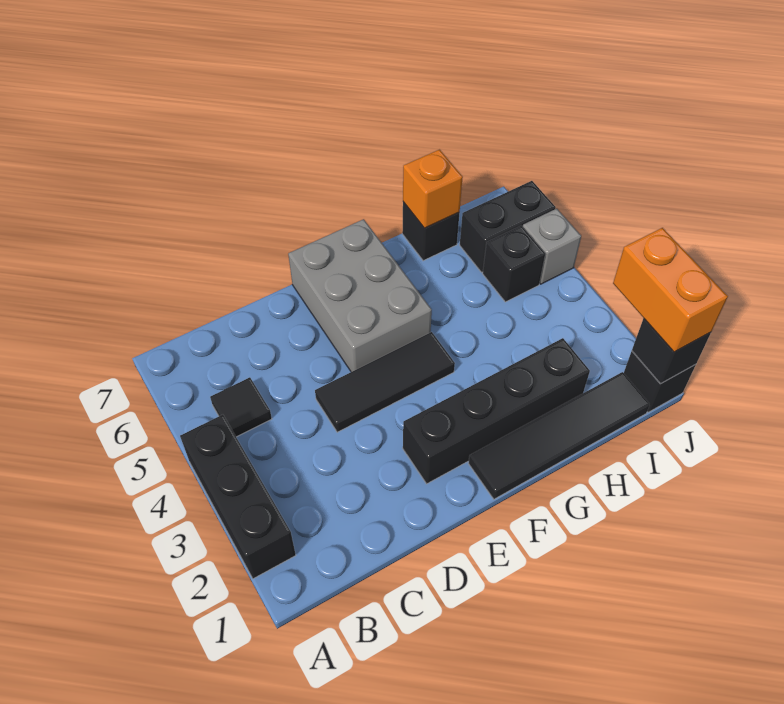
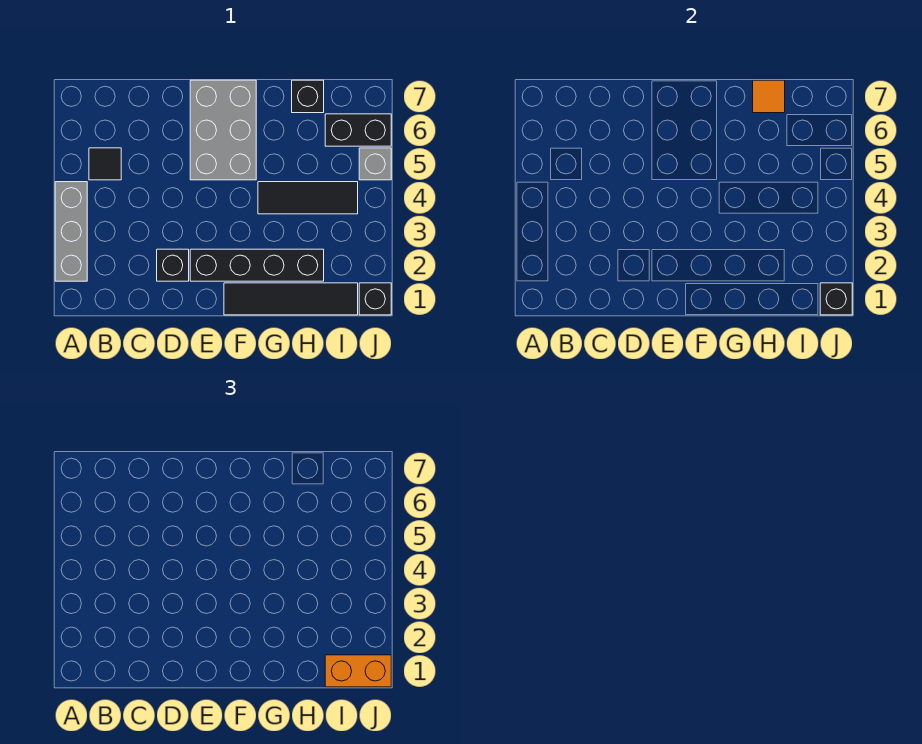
black brick A2:A4 level 1 -> grey brick A2:A4 level 1
black tile D4:F4 level 1 -> black tile G4:I4 level 1
orange brick H7 level 2 -> orange tile H7 level 2
black brick I5 level 1 -> black brick D2 level 1
orange brick J1:J2 level 3 -> orange brick I1:J1 level 3

